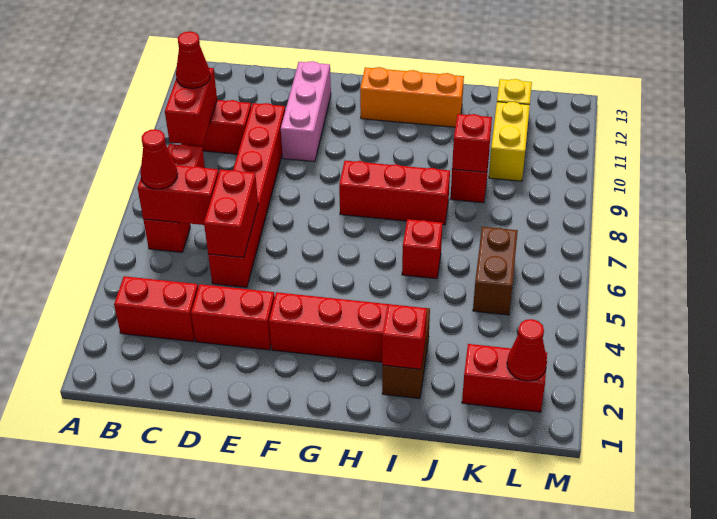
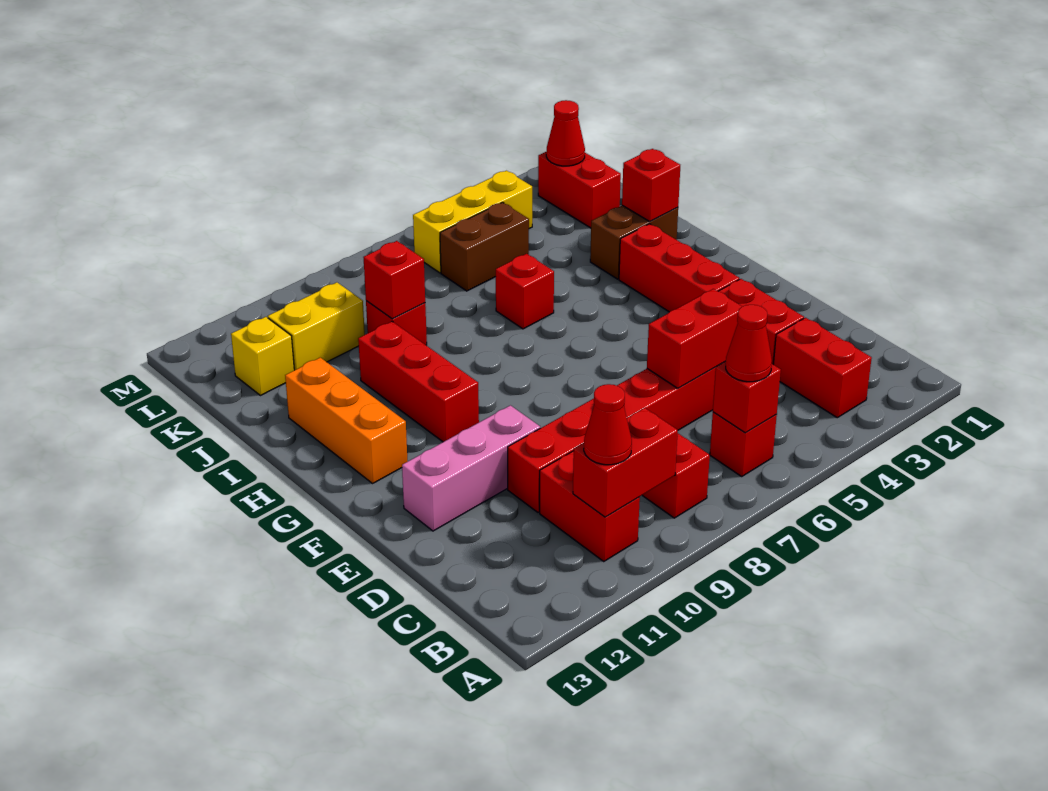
red brick B6:C6 level 2 -> red brick B6 level 2
red brick G8:I8 level 1 -> red brick G10:I10 level 1
none -> yellow brick L4:L6 level 1

